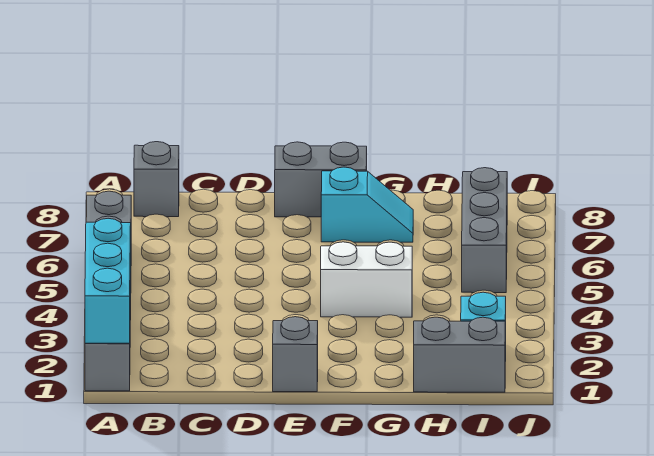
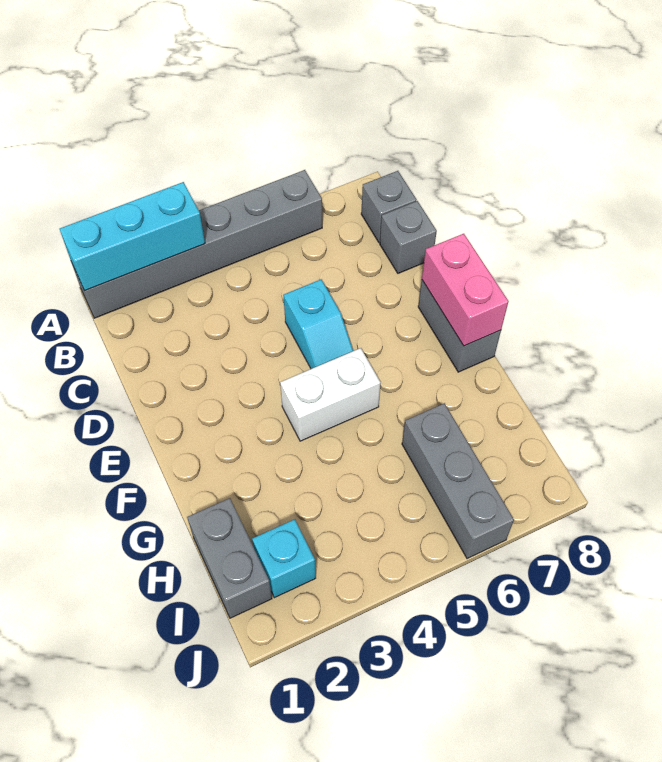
grey brick E1 level 1 -> grey brick C8 level 1
none -> pink brick E8:F8 level 2
white brick F4:G4 level 1 -> white brick F4:F5 level 1
cyan slope F7:G7 level 1 top F -> cyan slope D5:E5 level 1 top D
grey brick I5:I7 level 1 -> grey brick H6:J6 level 1

